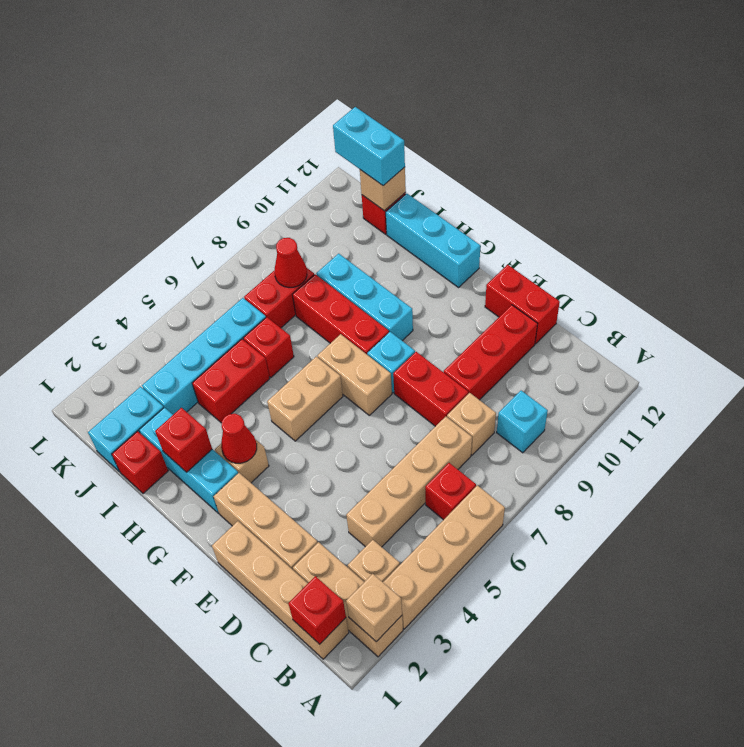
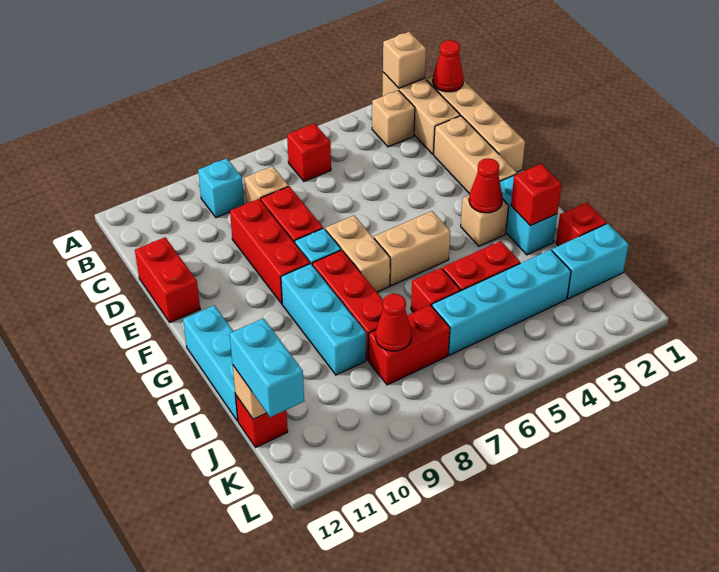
tan brick A3:A6 level 1 -> none
red brick B1 level 2 -> red cone B1 level 2
tan brick C4:C7 level 1 -> none
red brick D9:D11 level 1 -> red brick D9:F9 level 1
cyan brick G2:I2 level 1 -> cyan brick G2:H2 level 1

